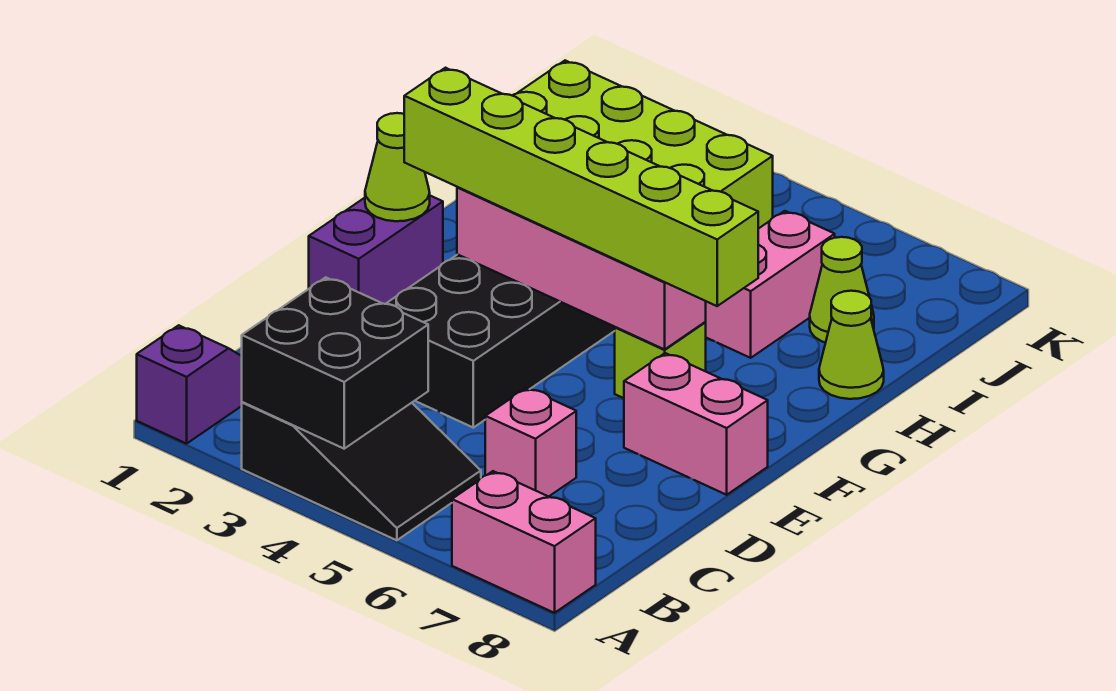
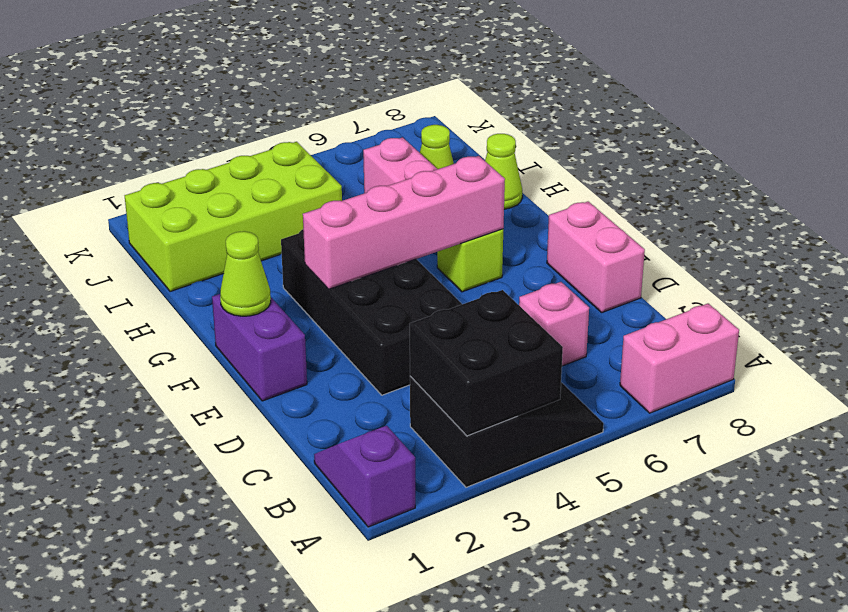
pink brick E7:E8 level 1 -> pink brick D8:E8 level 1
lime brick F2:F7 level 3 -> none

